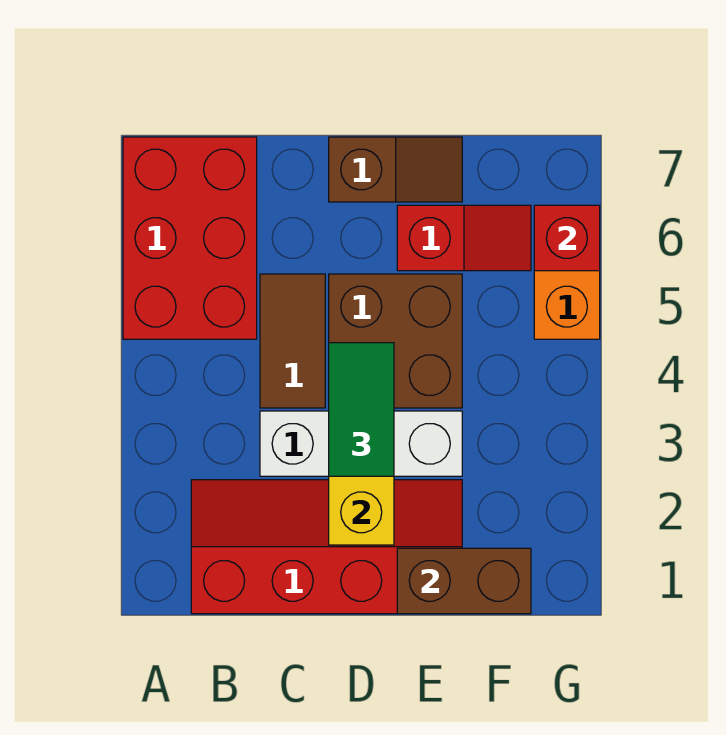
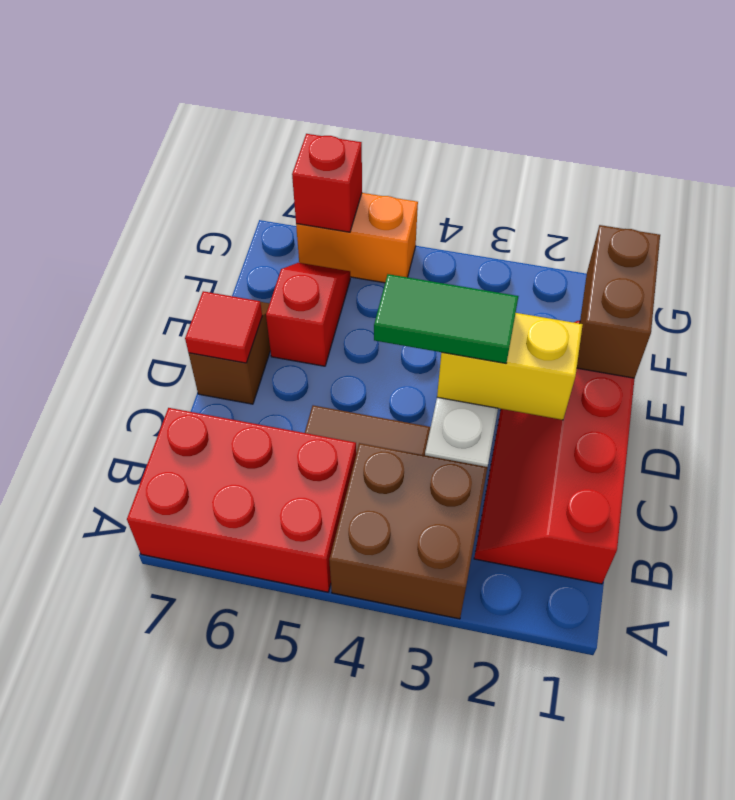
brown brick D4:E5 level 1 -> brown brick A3:B4 level 1
none -> red tile D7 level 2

